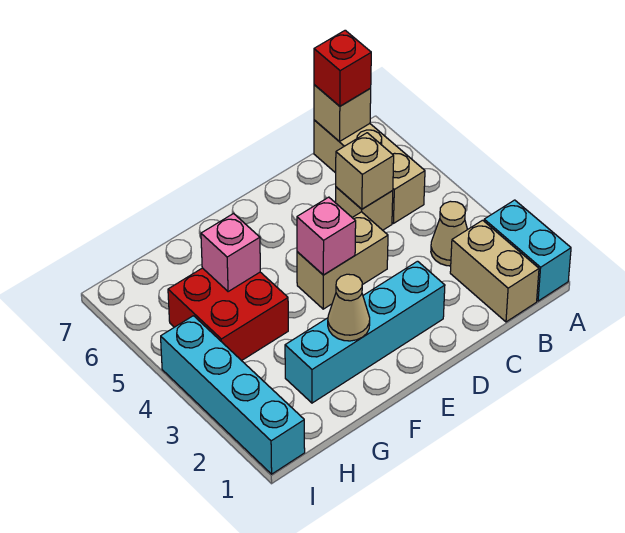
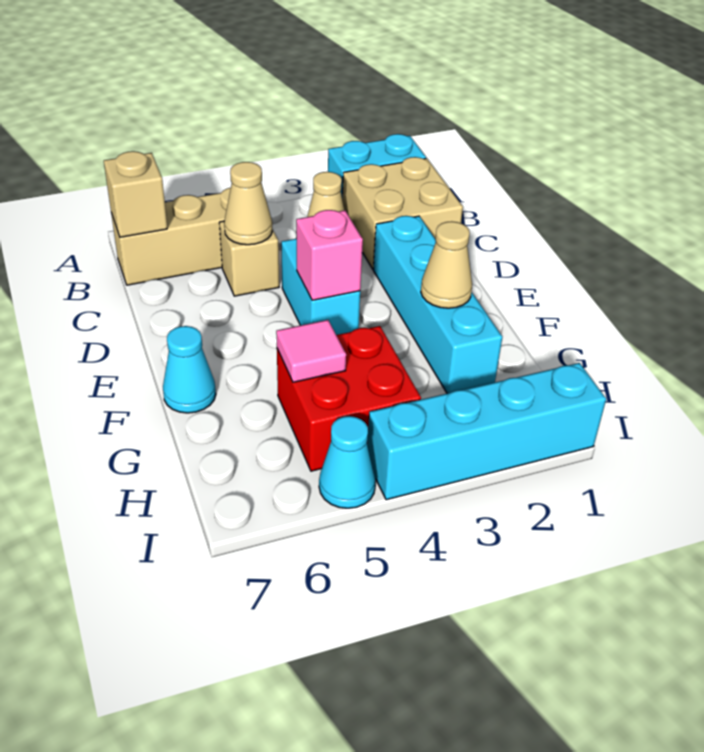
tan brick B1:B2 level 1 -> tan brick B1:C2 level 1
red brick B7 level 3 -> none
tan brick C5 level 2 -> tan cone C5 level 2
tan brick D4:E4 level 1 -> cyan brick D4:E4 level 1
none -> cyan cone F7 level 1
pink brick G5 level 2 -> pink tile G5 level 2
none -> cyan cone I5 level 1

